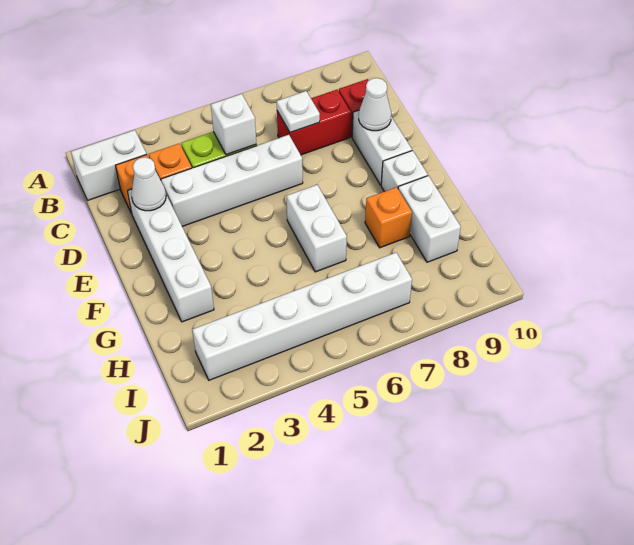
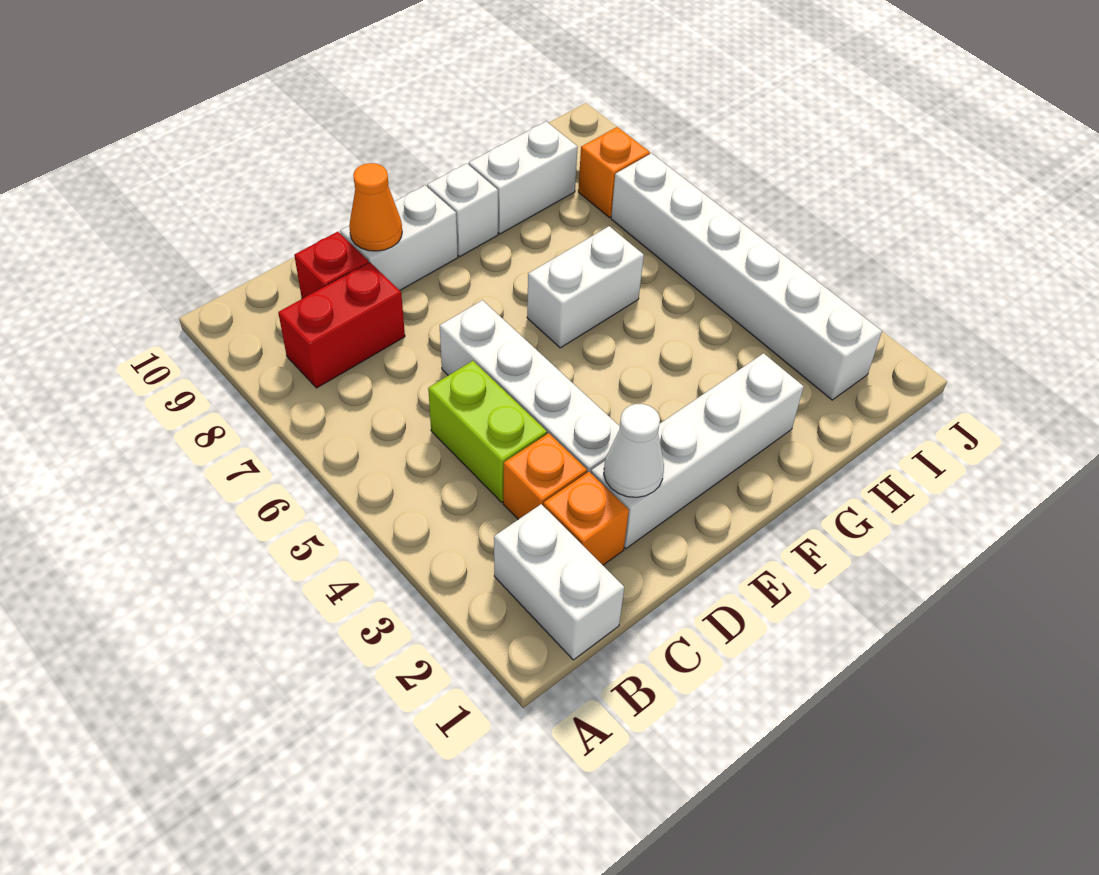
white brick C5 level 2 -> none
red brick C7:C8 level 1 -> red brick B8:C8 level 1
white plate C7 level 2 -> none
white cone D9 level 2 -> orange cone D9 level 2
orange brick G8 level 1 -> orange brick I8 level 1

